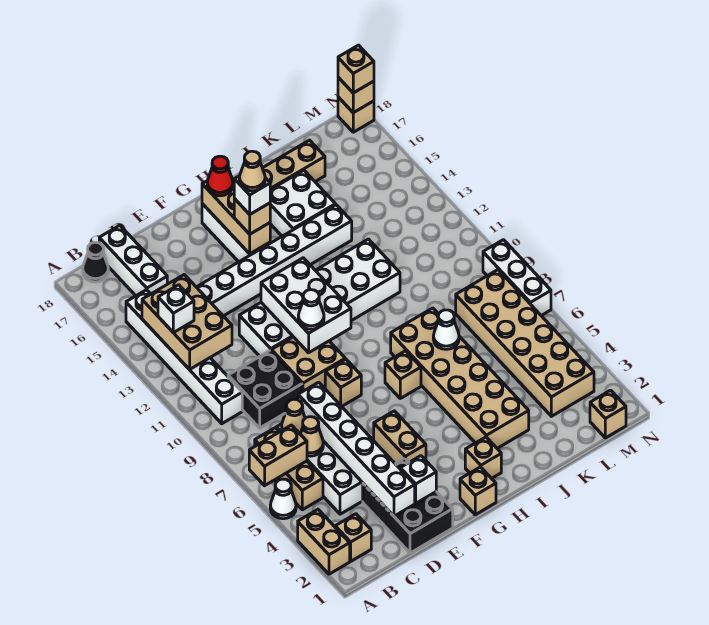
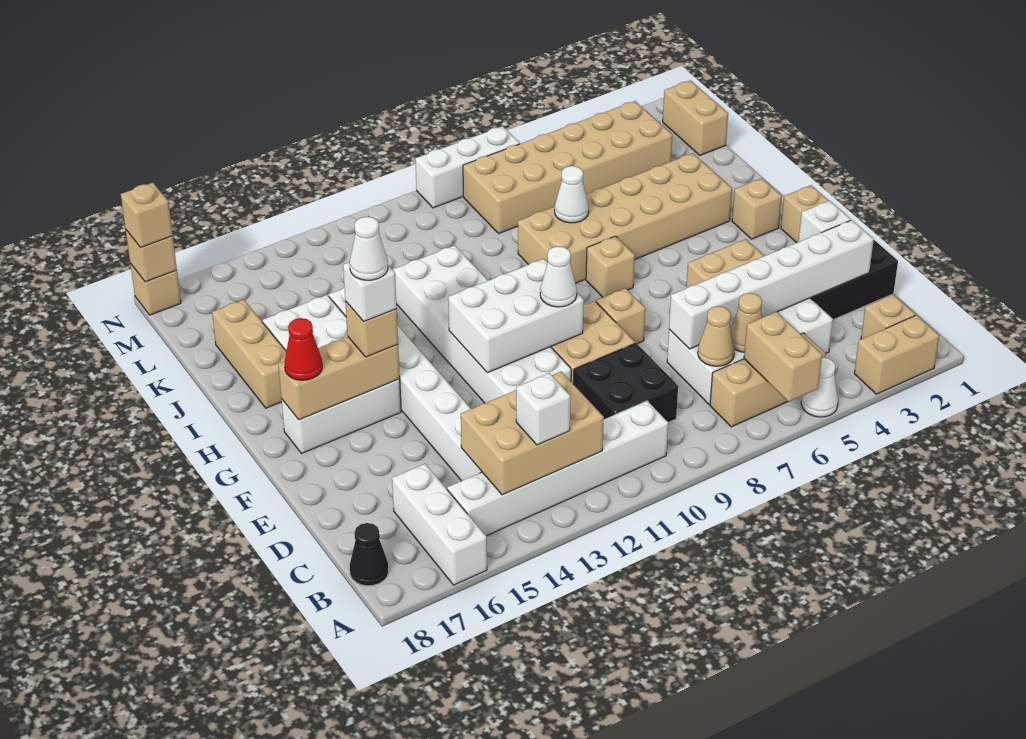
white brick C16:C18 level 1 -> white brick A16:C16 level 1
tan cone G15 level 5 -> white cone G15 level 5
tan brick M1 level 1 -> tan brick L1:M1 level 1

